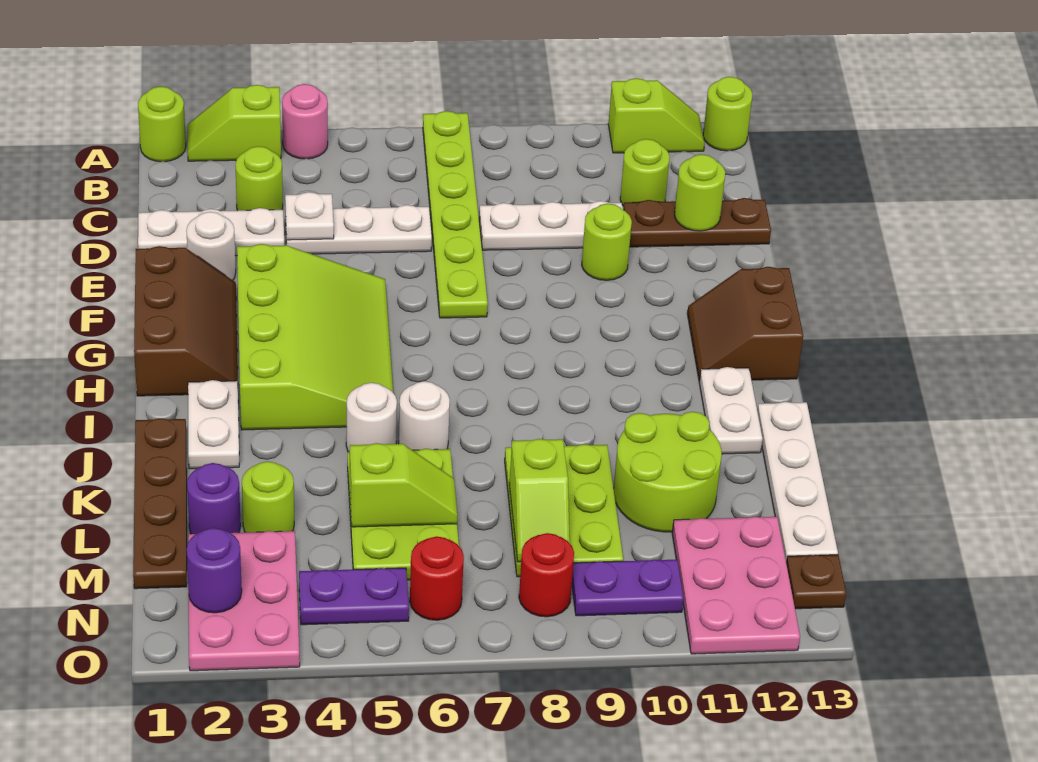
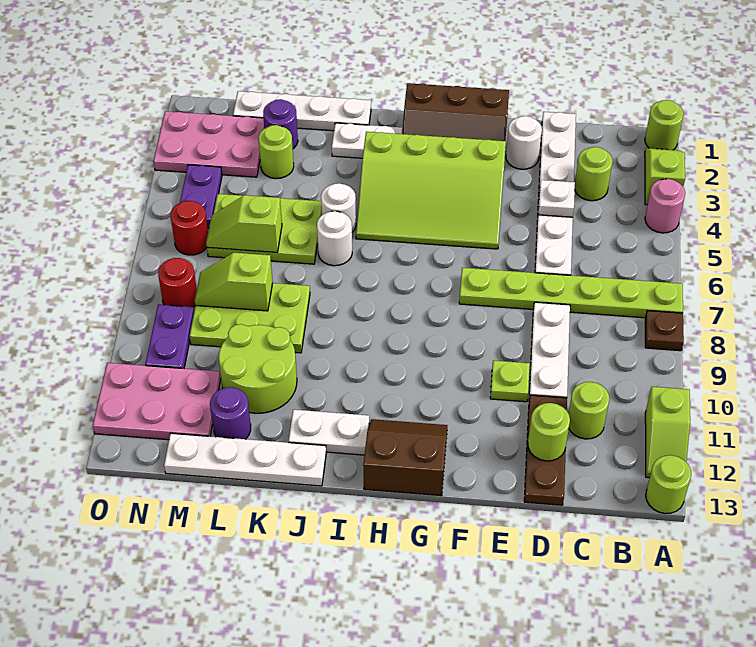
lime round brick E10 level 1 -> lime plate E10 level 1
brown plate J1:M1 level 1 -> white plate J1:M1 level 1
lime slope L5:L6 level 2 top 5 -> lime slope L6:M6 level 2 top L
purple round brick N2 level 2 -> purple round brick L12 level 1
brown plate N13 level 1 -> brown plate A8 level 1

